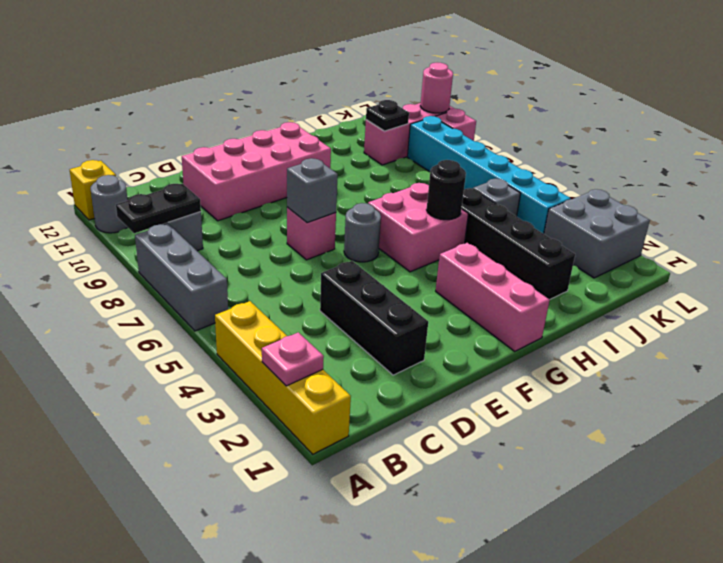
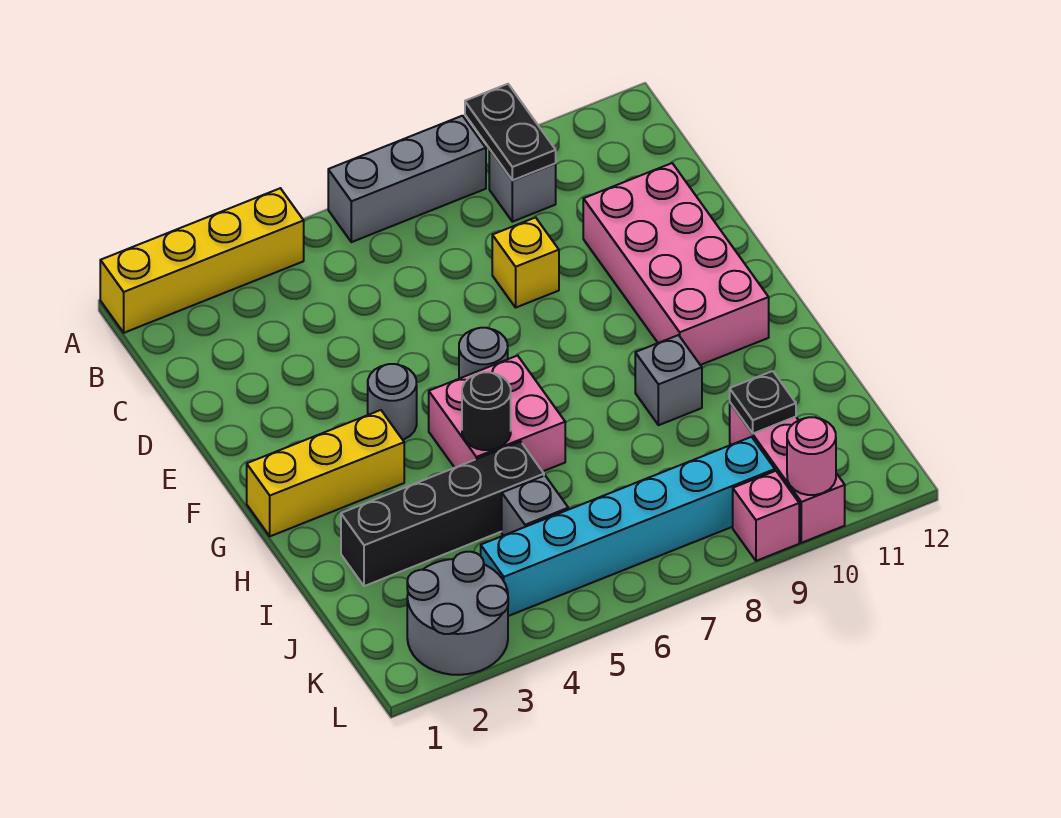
pink plate A2 level 2 -> none
grey round brick A11 level 1 -> grey round brick F4 level 1
yellow brick A12 level 1 -> yellow brick D8 level 1
black brick D2:D4 level 1 -> none
pink brick E7 level 1 -> none
grey brick E7 level 2 -> grey brick H9 level 1
pink brick G1:G3 level 1 -> yellow brick G1:G3 level 1
grey brick K2:L3 level 1 -> grey round brick K2:L3 level 1

